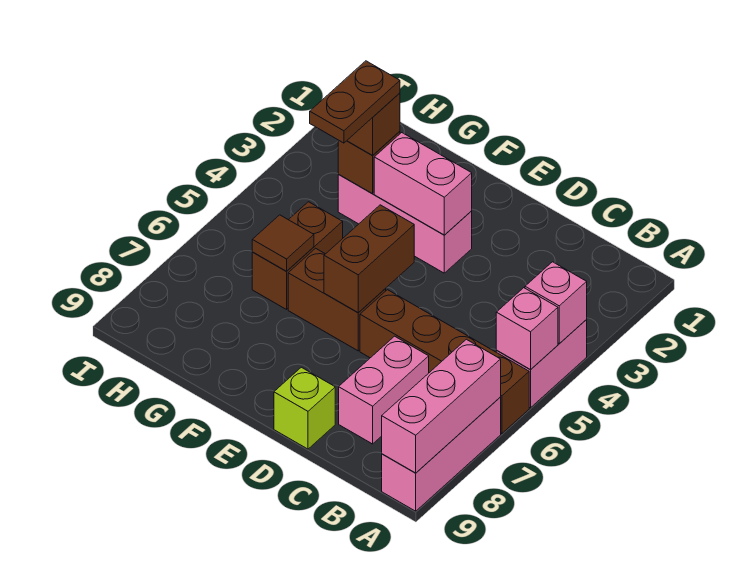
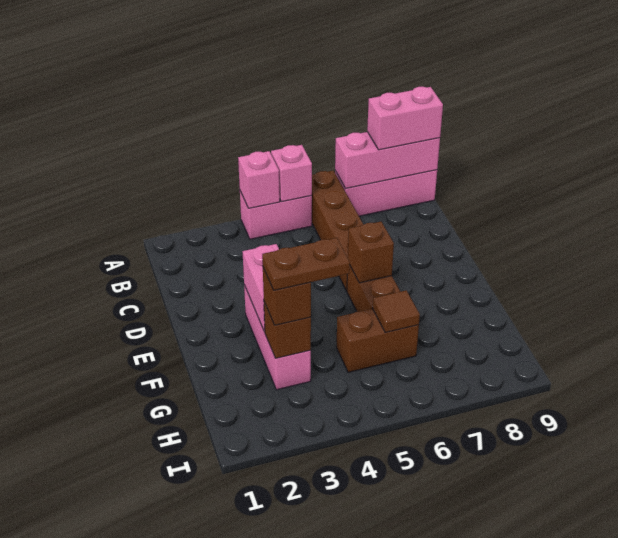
pink brick C7:C8 level 1 -> pink brick A8:A9 level 3
lime brick D9 level 1 -> none
brown brick E5:E6 level 2 -> brown brick E6 level 2

